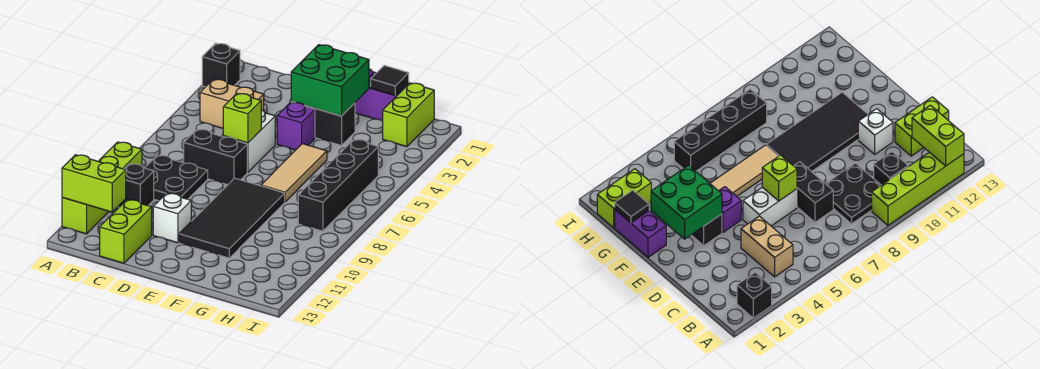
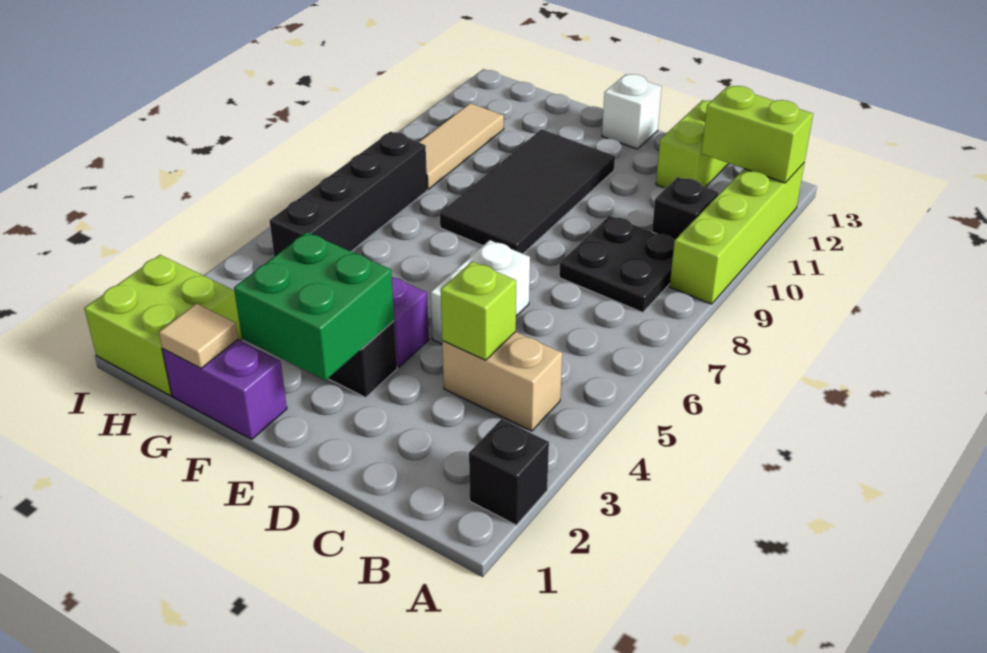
black brick C7:D7 level 1 -> none
lime brick D6 level 2 -> lime brick C4 level 2
white brick D11 level 1 -> white brick E13 level 1
tan tile F5:F7 level 1 -> tan tile H9:H11 level 1
black tile G1 level 2 -> tan tile G1 level 2
lime brick H1:H2 level 1 -> lime brick H1:I2 level 1

